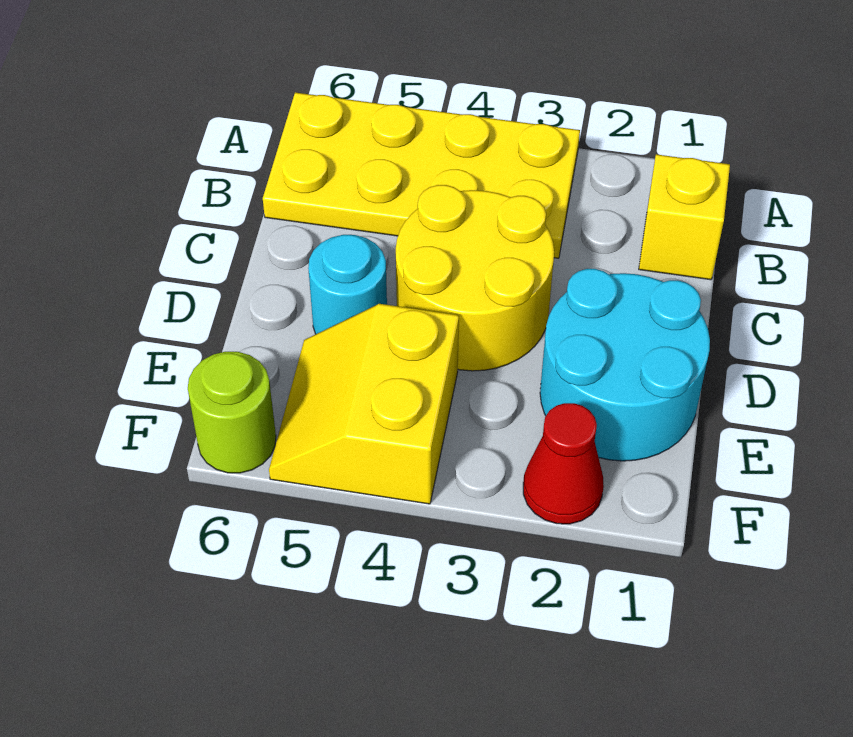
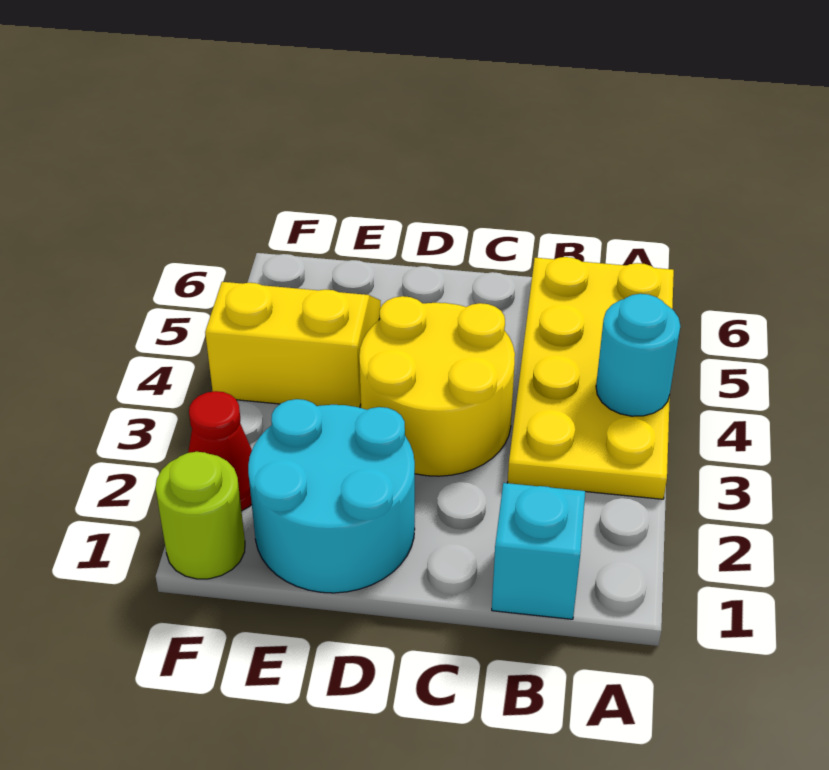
yellow brick B1 level 1 -> cyan brick B1 level 1
cyan round brick D5 level 1 -> cyan round brick A4 level 2
lime round brick F6 level 1 -> lime round brick F1 level 1

